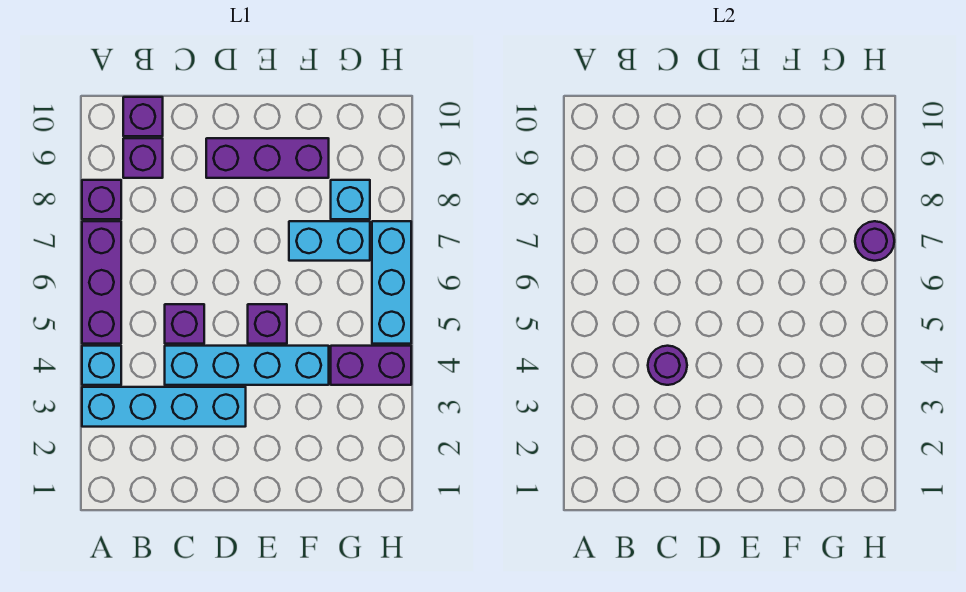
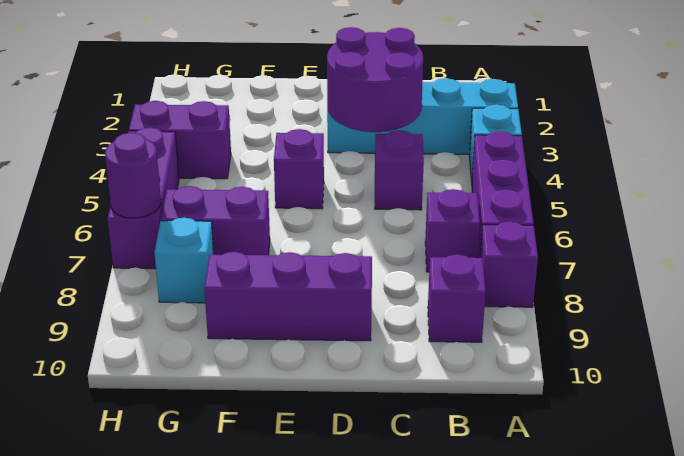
purple brick B10 level 1 -> purple brick B7 level 1
cyan brick C4:F4 level 1 -> none
purple round brick C4 level 2 -> purple round brick C3:D4 level 2
cyan brick F7:G7 level 1 -> purple brick F7:G7 level 1
cyan brick H5:H7 level 1 -> purple brick H5:H7 level 1

